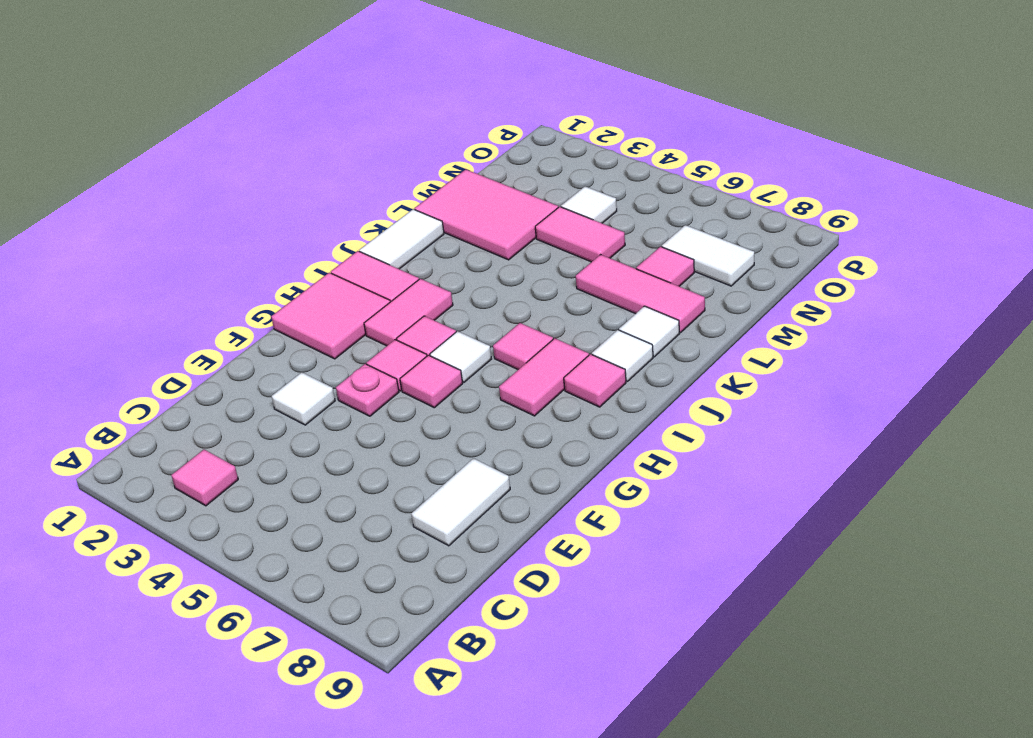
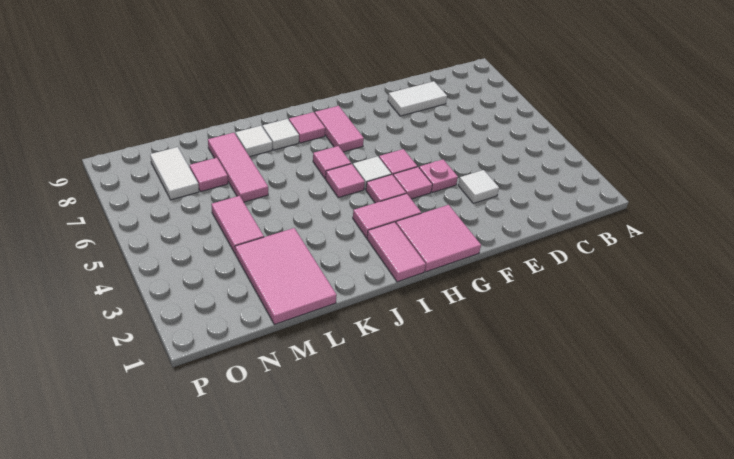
pink tile B3 level 1 -> pink tile I5 level 1
pink tile H7:I7 level 1 -> pink tile H7:H8 level 1
white tile J1:K1 level 1 -> none
white tile N4 level 1 -> none

